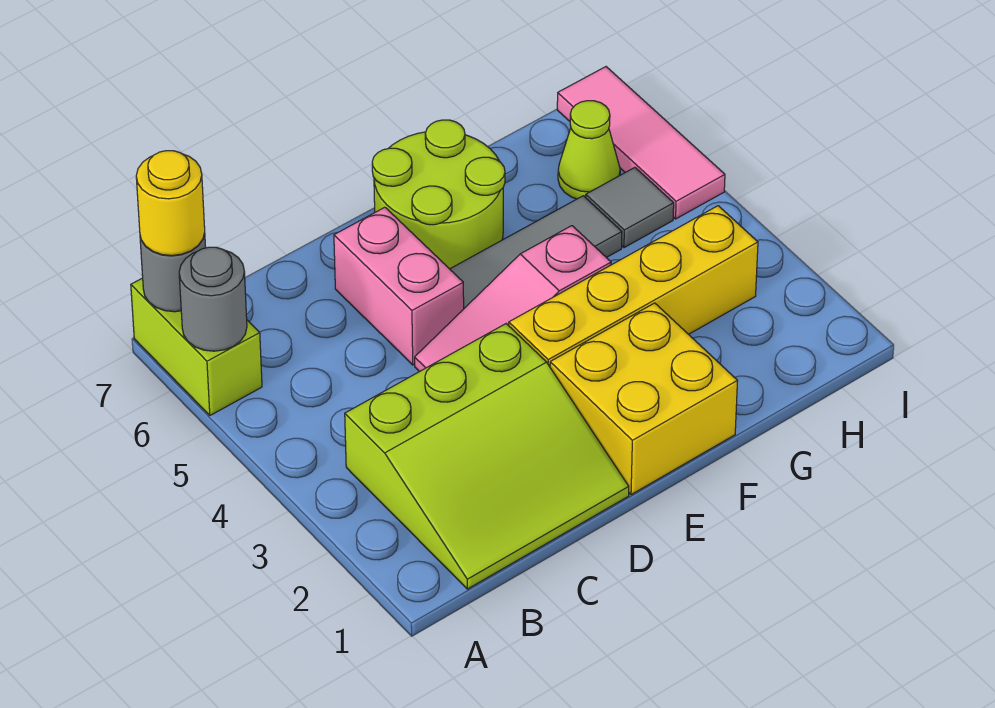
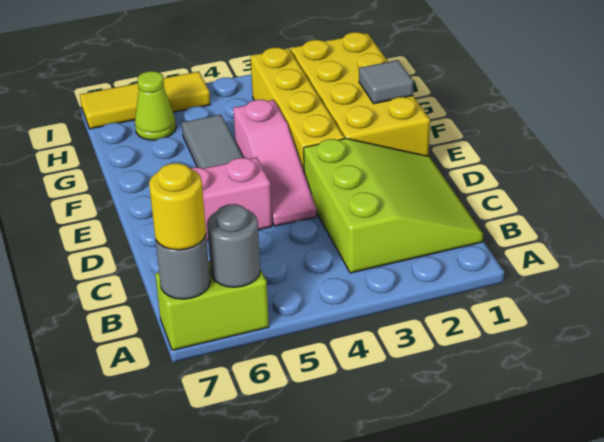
yellow brick E1:F2 level 1 -> yellow brick E1:H2 level 1
lime round brick E6:F7 level 1 -> none
grey tile H5 level 1 -> grey tile F1 level 2
pink tile I5:I7 level 1 -> yellow tile I5:I7 level 1

